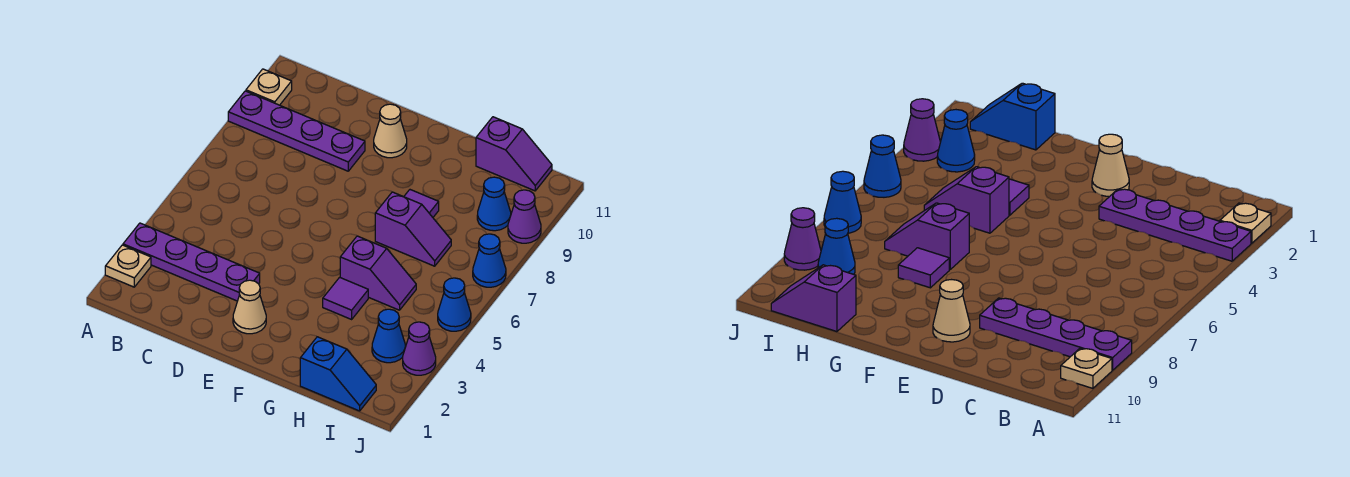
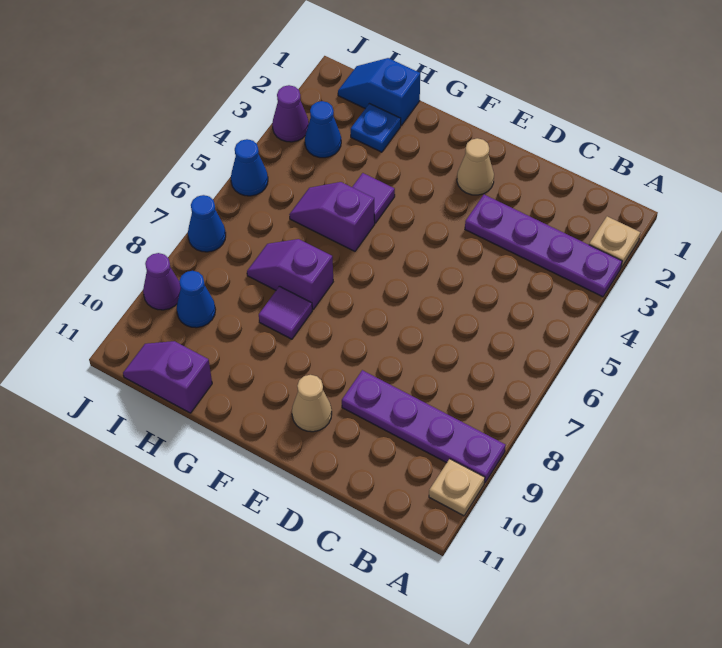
none -> blue plate H2 level 1

